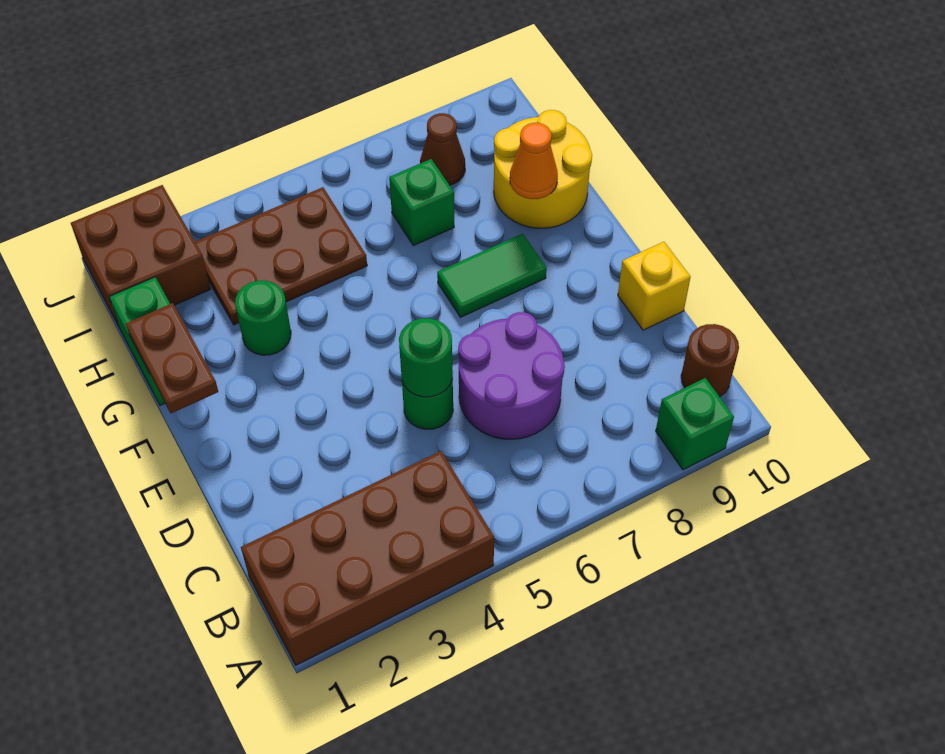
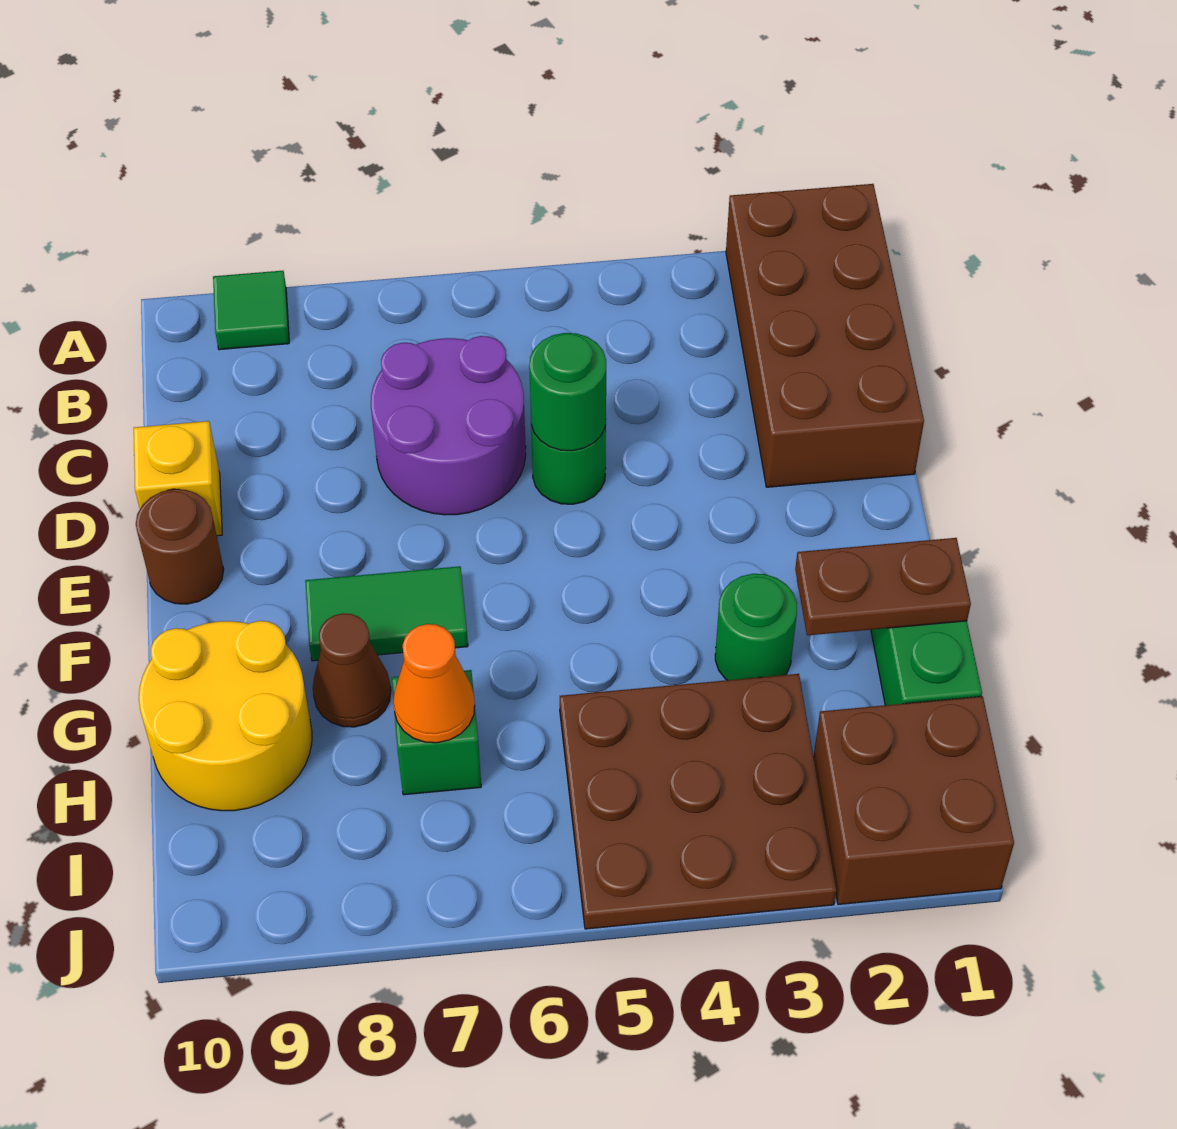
brown brick A1:B4 level 1 -> brown brick A1:D2 level 1
green brick A9 level 1 -> green tile A9 level 1
brown round brick B10 level 1 -> brown round brick E10 level 1
brown plate F1:G1 level 2 -> brown plate G1:G2 level 2
orange cone G9 level 2 -> orange cone H7 level 2
brown plate H3:I5 level 1 -> brown plate H3:J5 level 1
brown cone I8 level 1 -> brown cone G8 level 1

